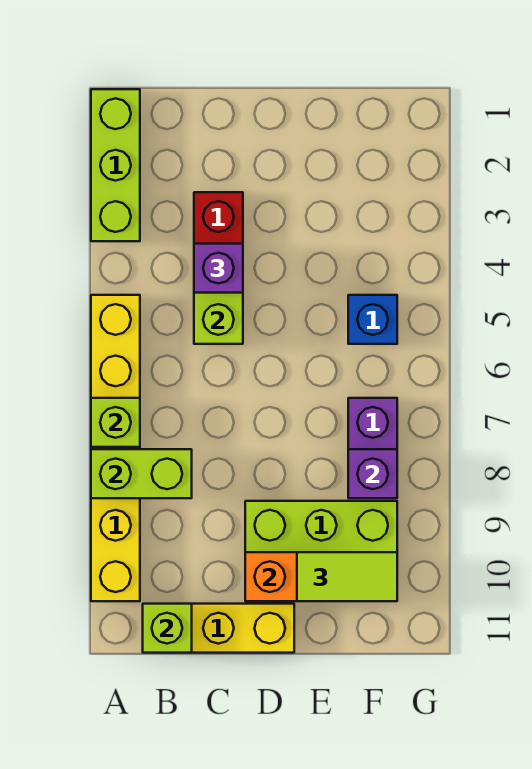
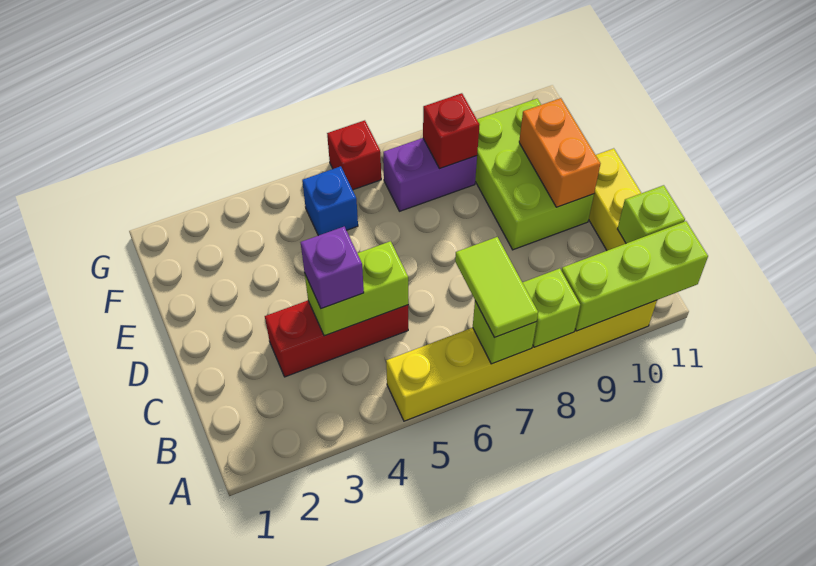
lime brick A1:A3 level 1 -> lime brick A9:A11 level 2
lime brick A8:B8 level 2 -> lime brick A8 level 2
lime tile E10:F10 level 3 -> lime tile A7:B7 level 3
purple brick F8 level 2 -> red brick F8 level 2
none -> red brick G6 level 1

